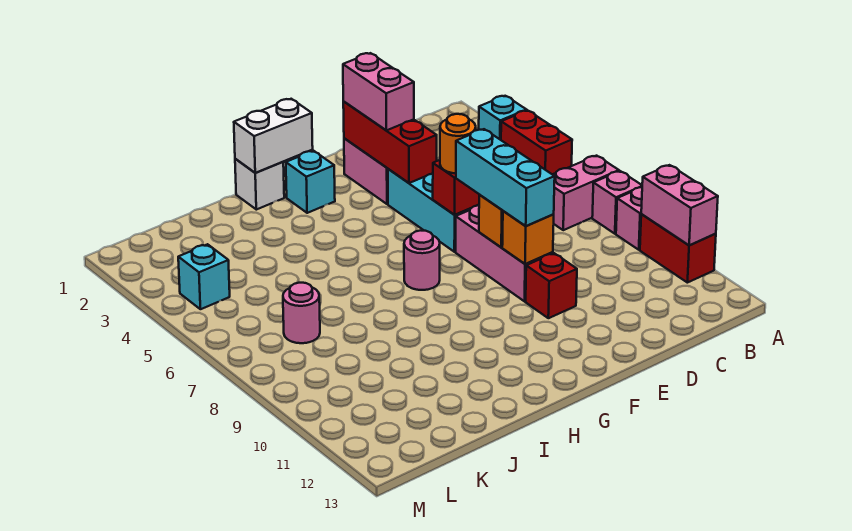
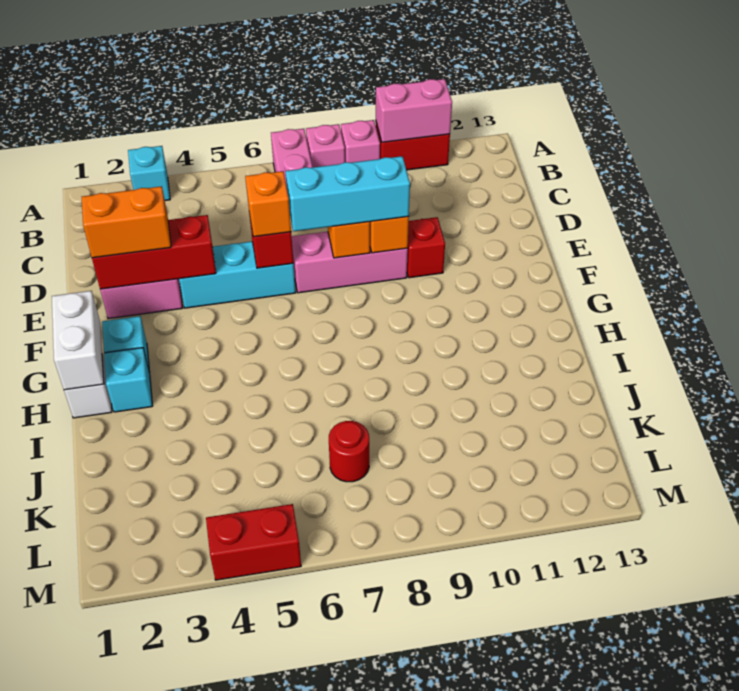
red brick A4:A5 level 1 -> red brick M4:M5 level 1
pink brick E2:E3 level 3 -> orange brick E2:E3 level 3
orange round brick E6 level 3 -> orange brick E6 level 3
pink round brick G7 level 1 -> none
pink round brick K7 level 1 -> red round brick K7 level 1
cyan brick L4 level 1 -> cyan brick H2 level 1

